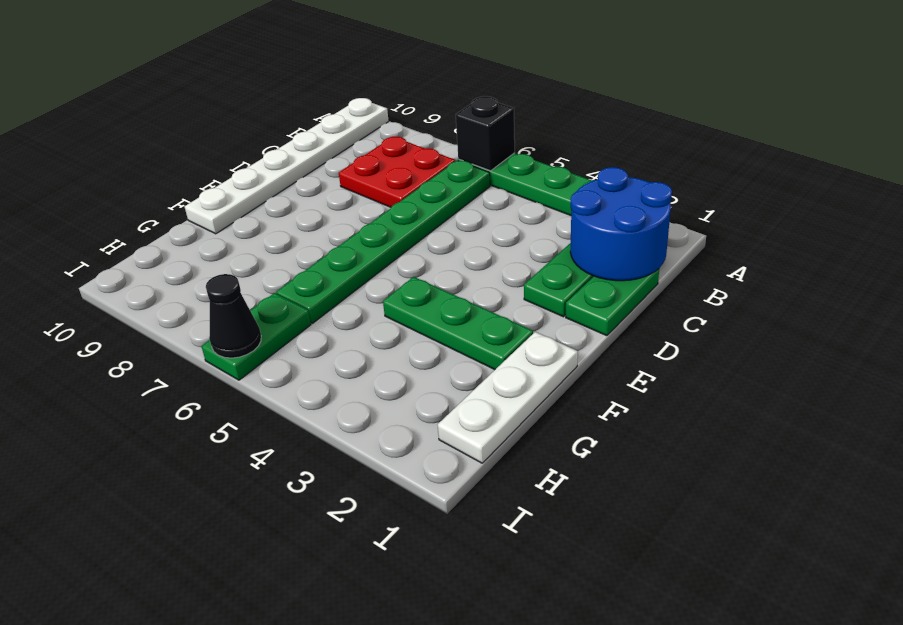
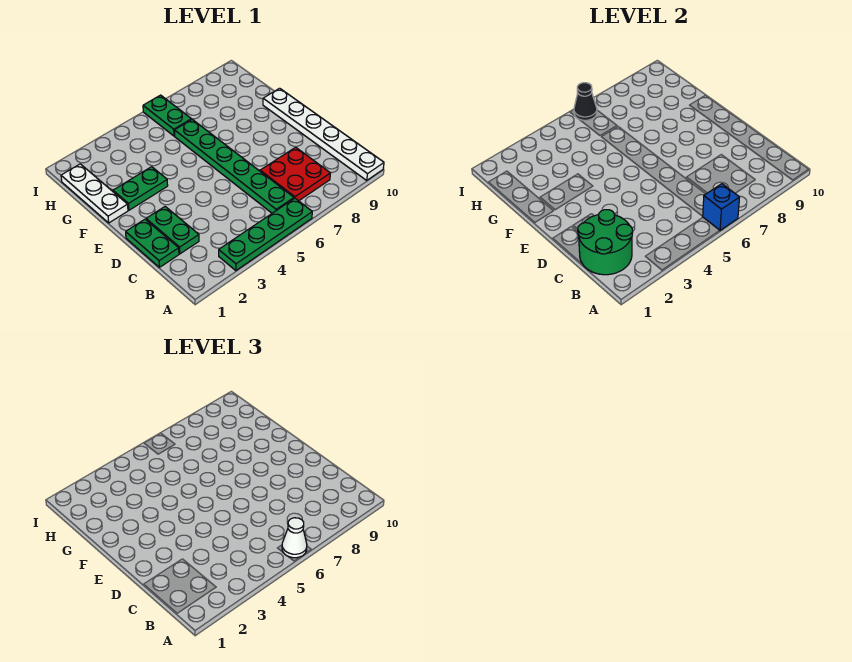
black brick A6 level 2 -> blue brick A6 level 2
none -> white cone A6 level 3
blue round brick B1:C2 level 2 -> green round brick B1:C2 level 2
green plate F2:F4 level 1 -> green plate F2:F3 level 1

